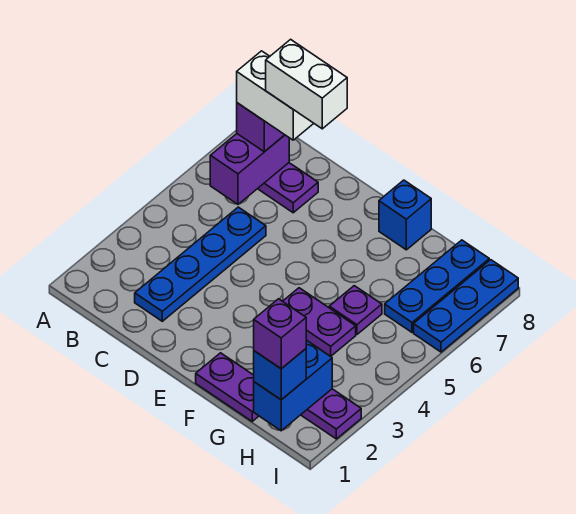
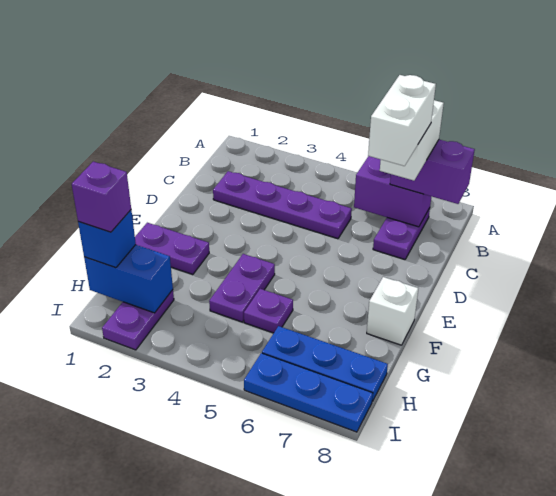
blue plate C2:C5 level 1 -> purple plate C2:C5 level 1
purple plate F1:G1 level 1 -> purple plate F1:F2 level 1
blue brick F8 level 1 -> white brick F8 level 1

